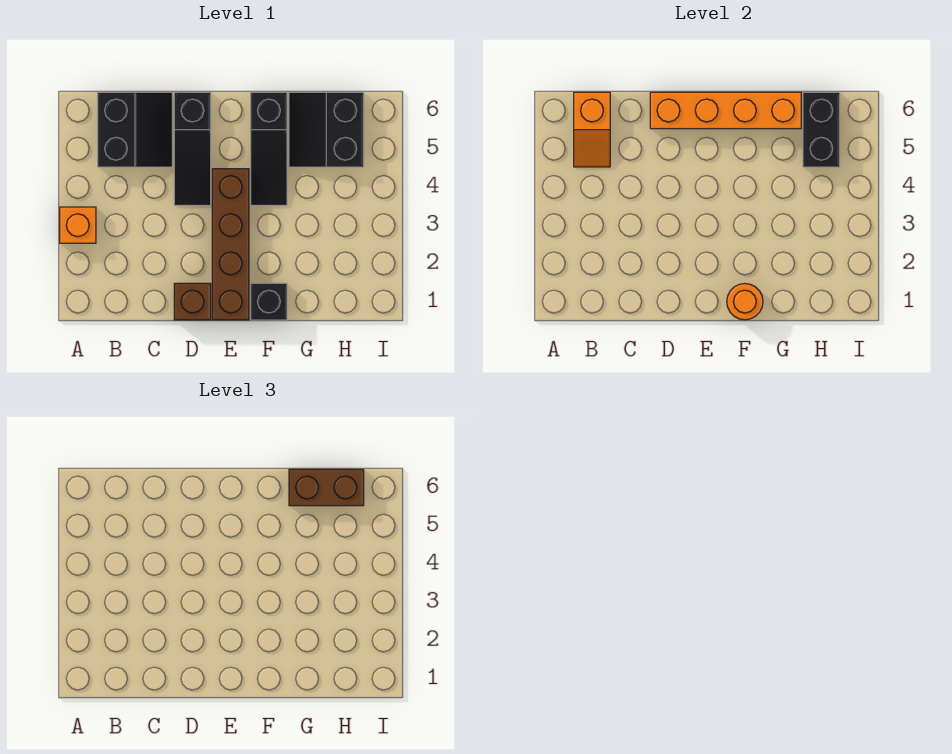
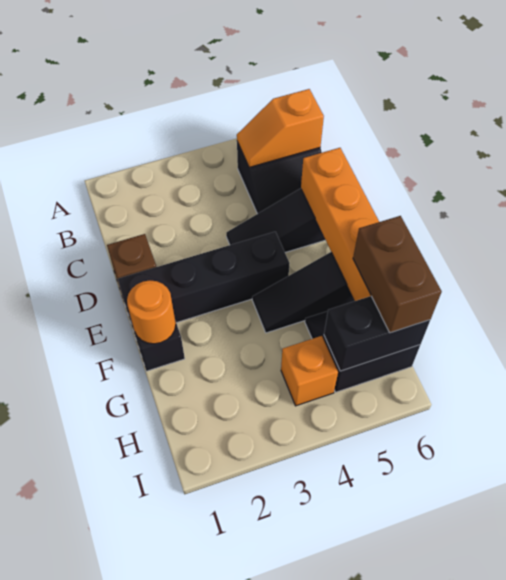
orange brick A3 level 1 -> orange brick H4 level 1
brown brick E1:E4 level 1 -> black brick E1:E4 level 1

